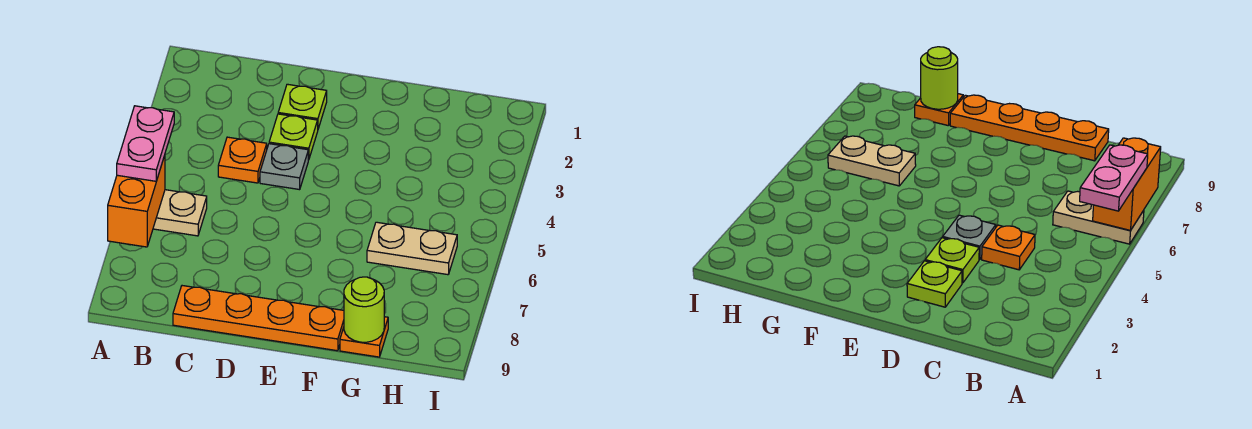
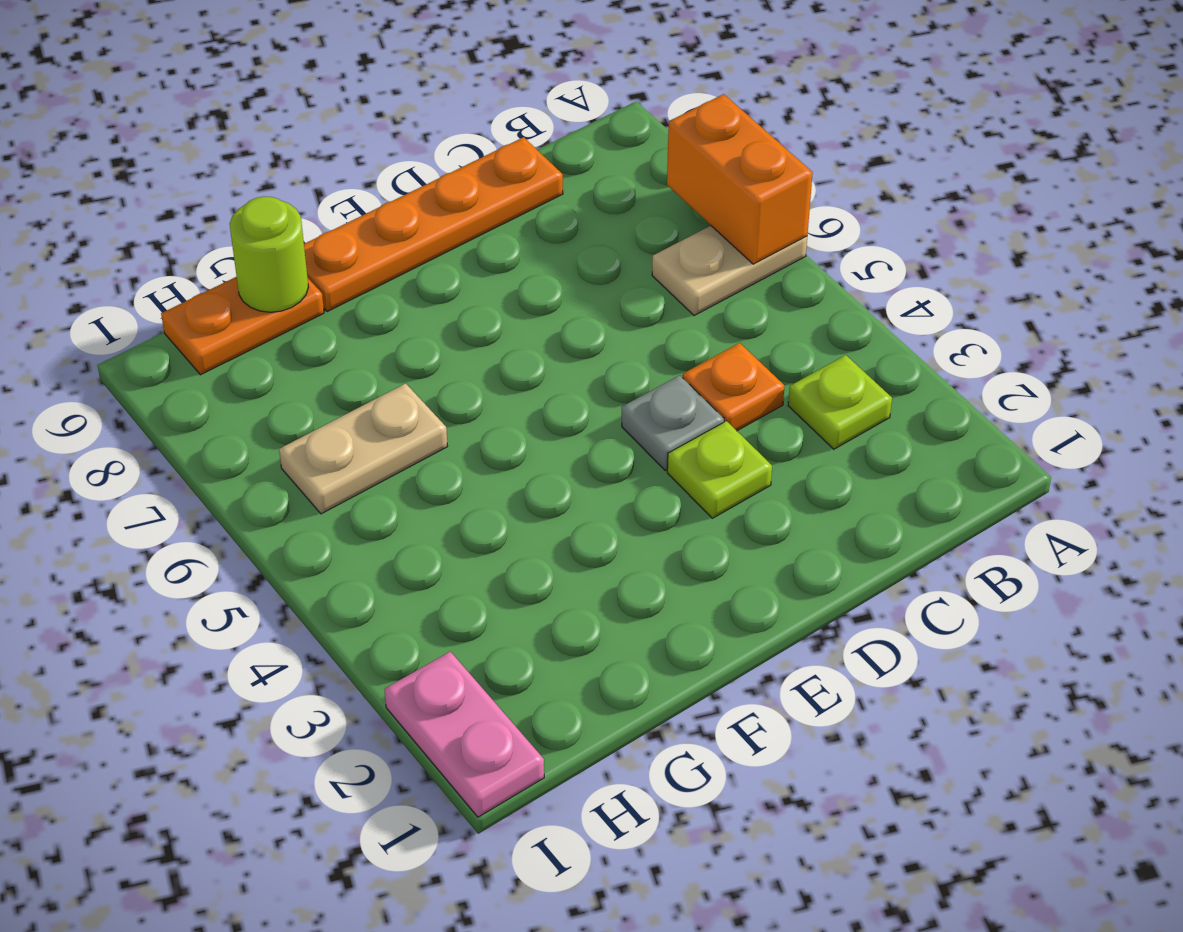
pink plate A5:A6 level 3 -> pink plate I1:I2 level 1
lime plate D2 level 1 -> lime plate B3 level 1
orange plate G9 level 1 -> orange plate G9:H9 level 1

